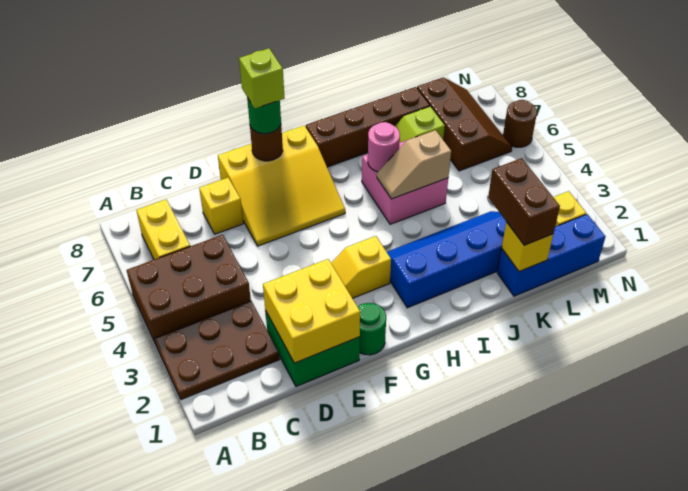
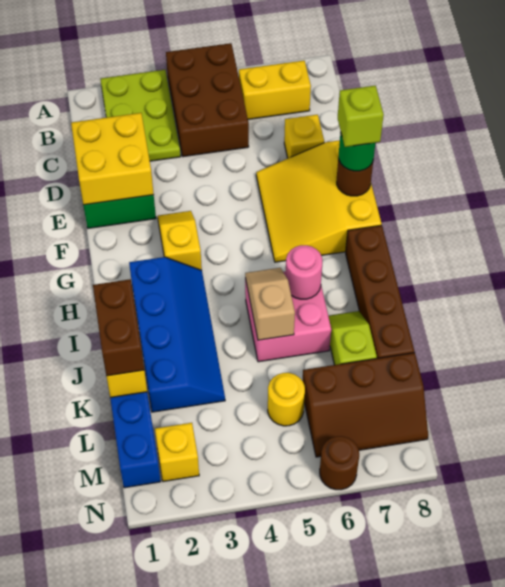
brown plate A2:C3 level 1 -> lime plate A2:C3 level 1
green round brick F1 level 1 -> none
brown brick K1:K2 level 3 -> brown brick J1:K1 level 3
none -> yellow round brick L5 level 1

